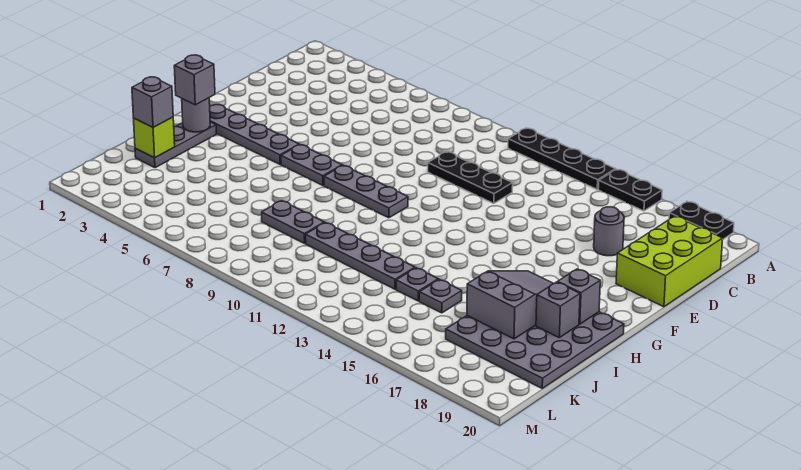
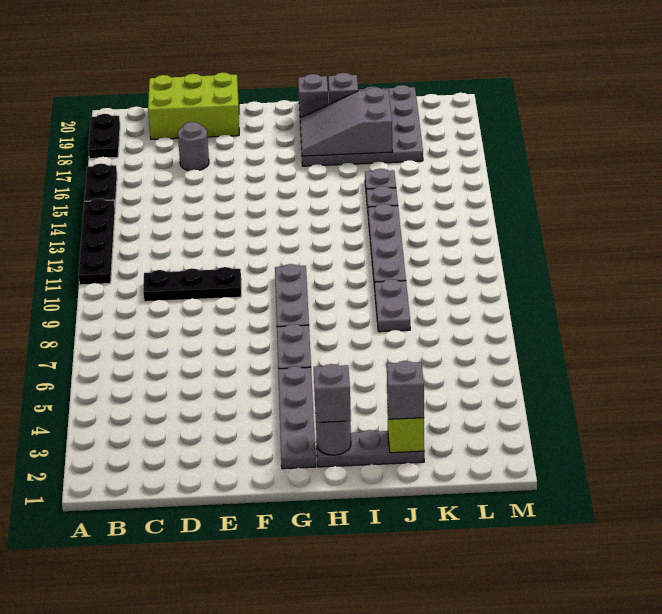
black plate D10:D12 level 1 -> black plate C10:E10 level 1

